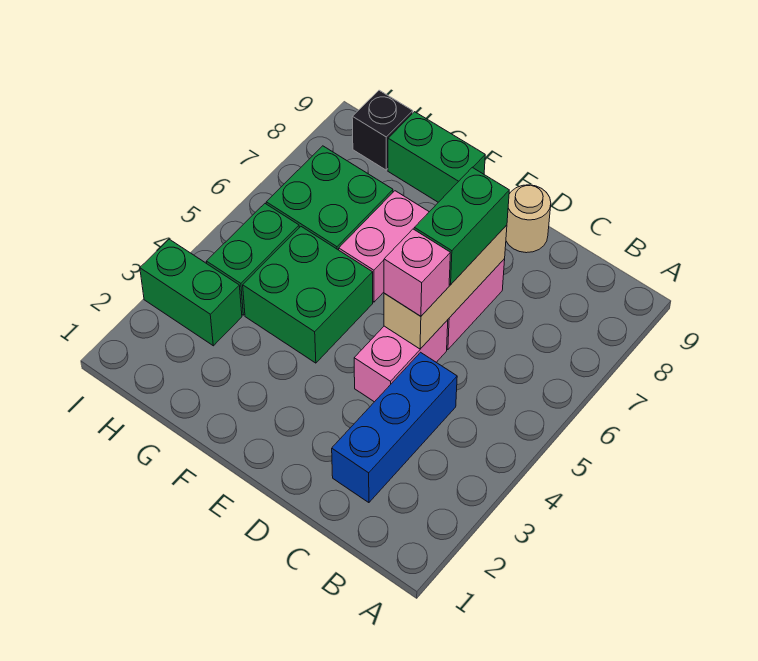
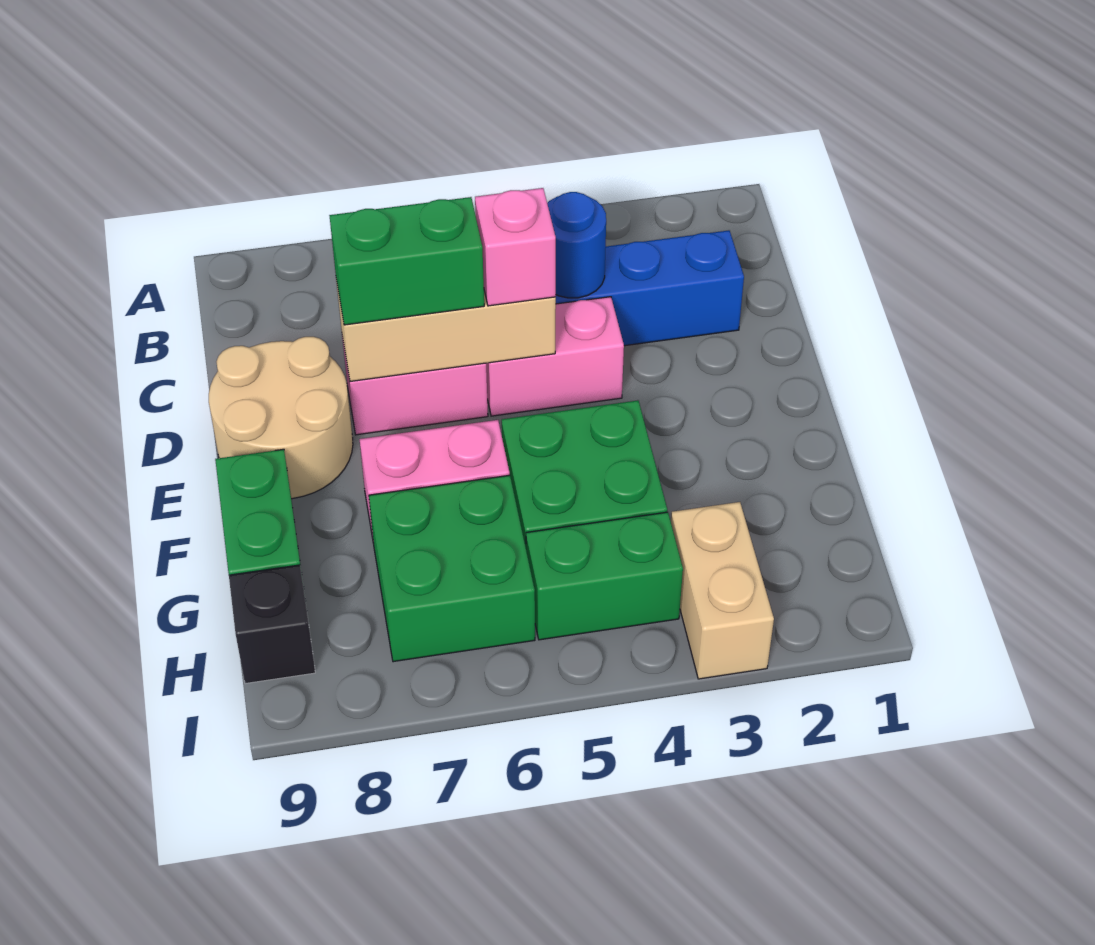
none -> blue round brick C4 level 2
tan round brick D9 level 1 -> tan round brick D8:E9 level 1
green brick H3:I3 level 1 -> tan brick H3:I3 level 1

